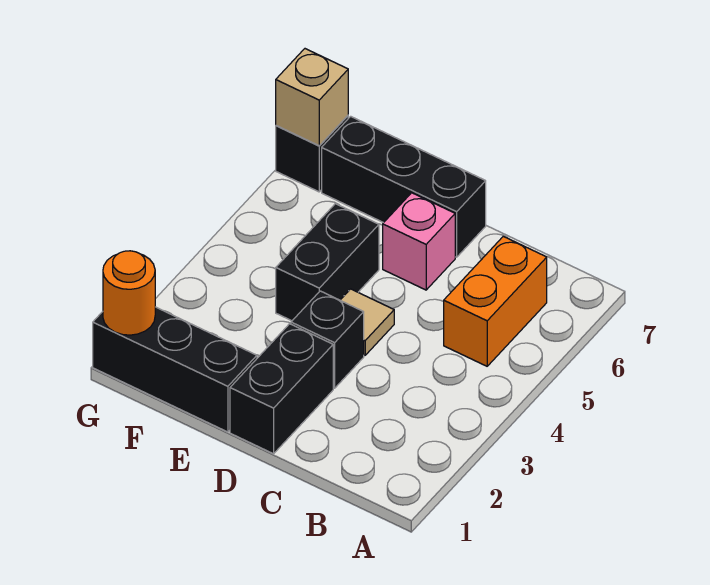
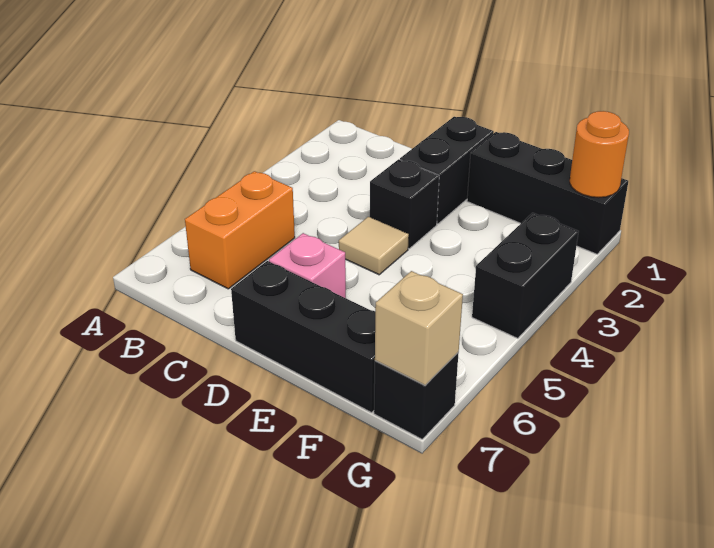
black brick E4:E5 level 1 -> black brick G3:G4 level 1

